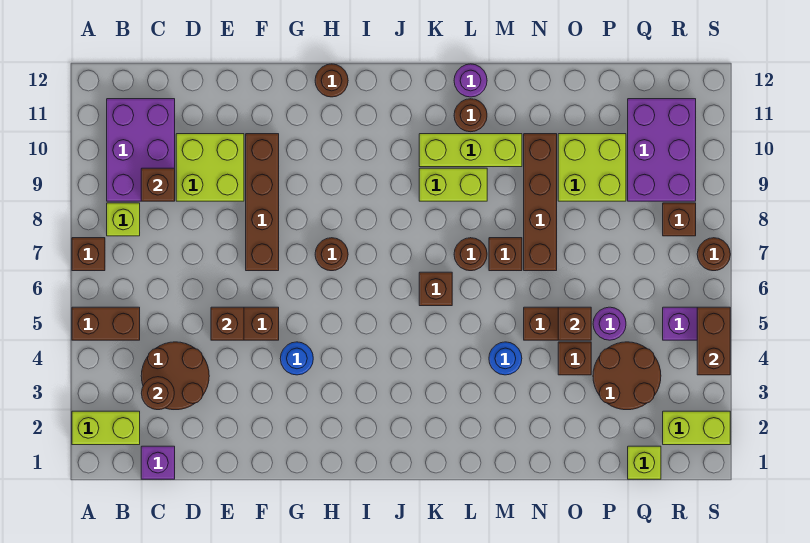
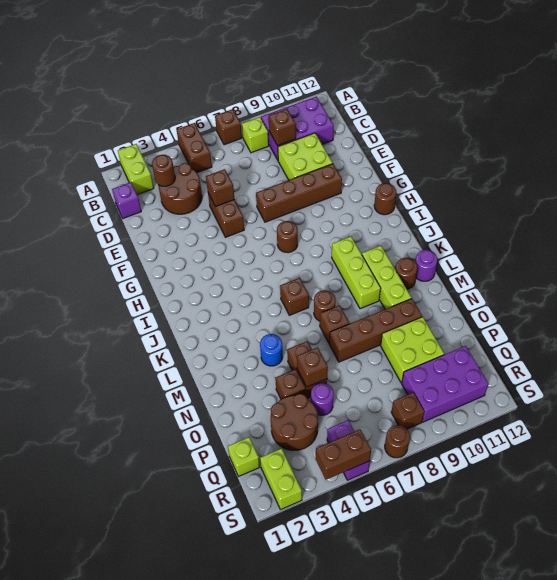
blue round brick G4 level 1 -> none
lime brick K9:L9 level 1 -> lime brick J9:L9 level 1

